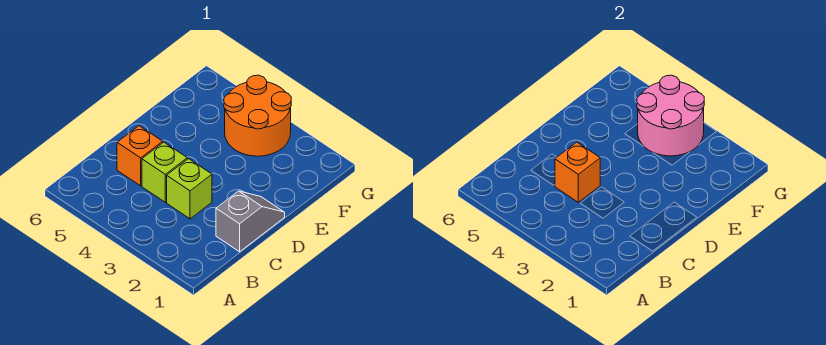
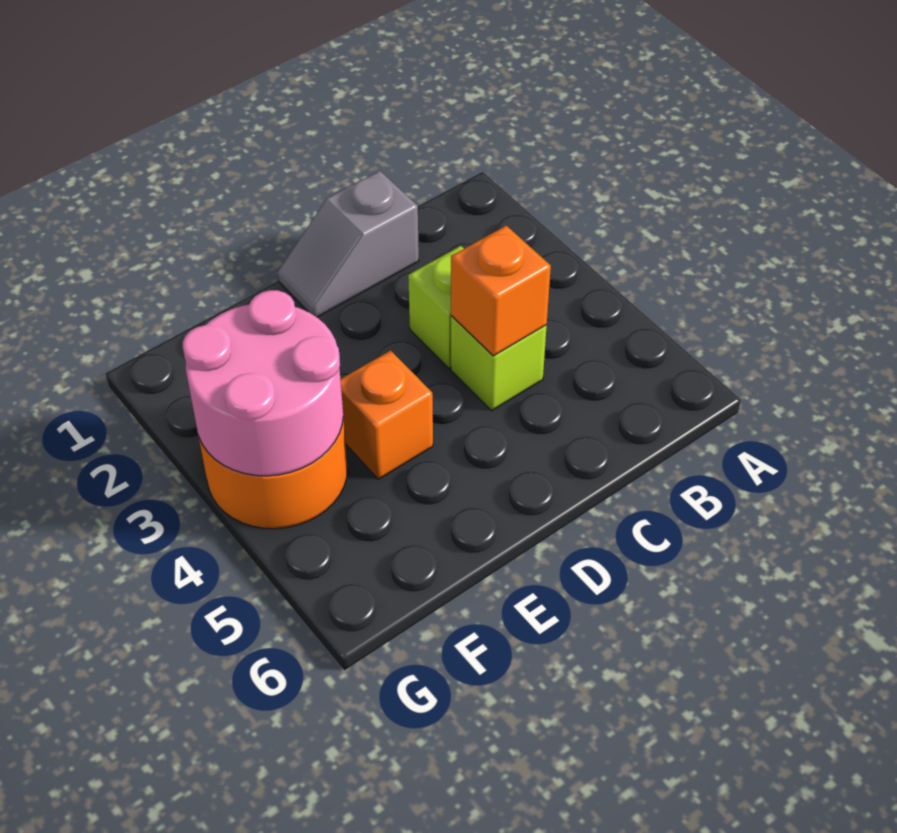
orange brick C5 level 1 -> orange brick E4 level 1

